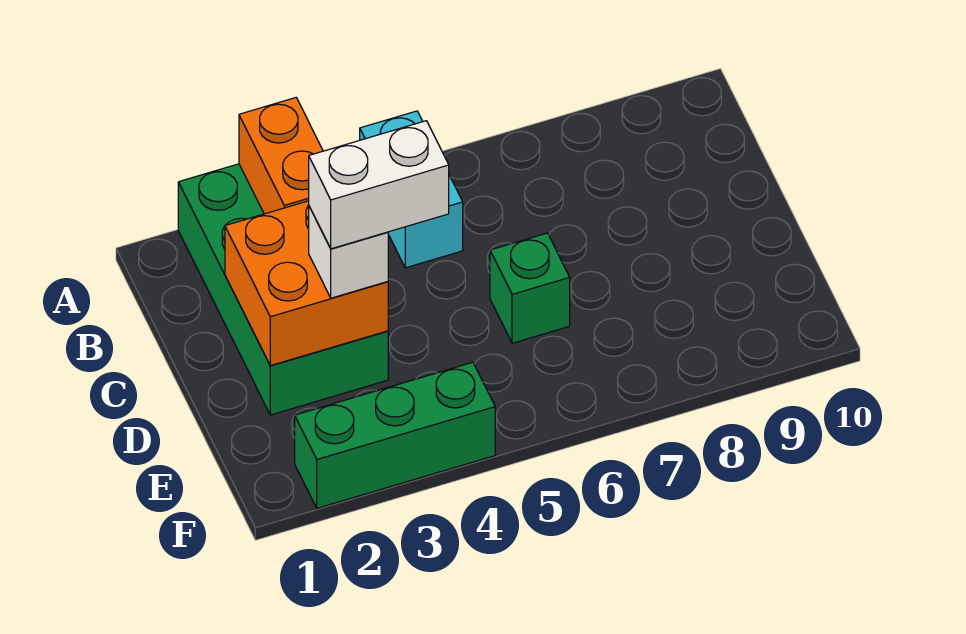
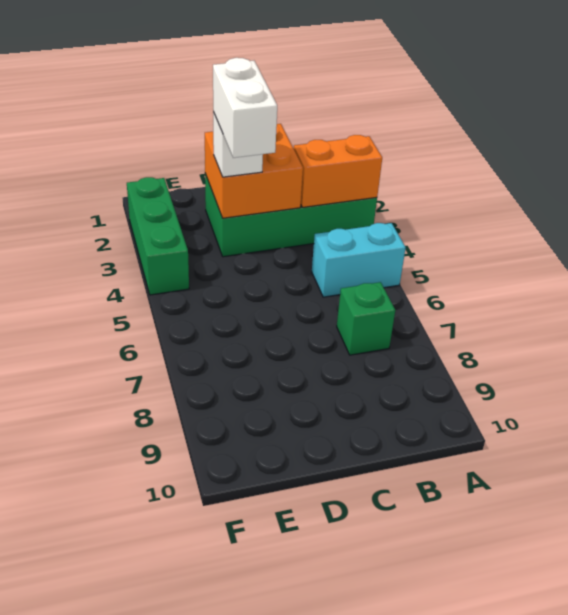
green brick D6 level 1 -> green brick B7 level 1

